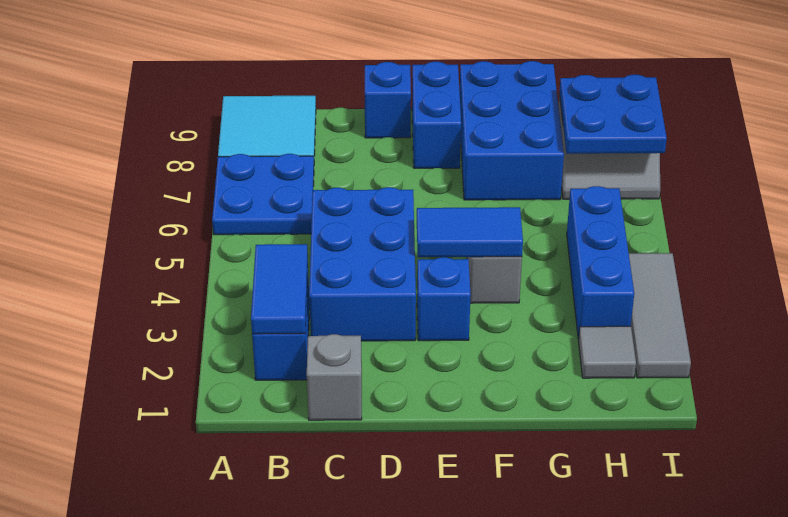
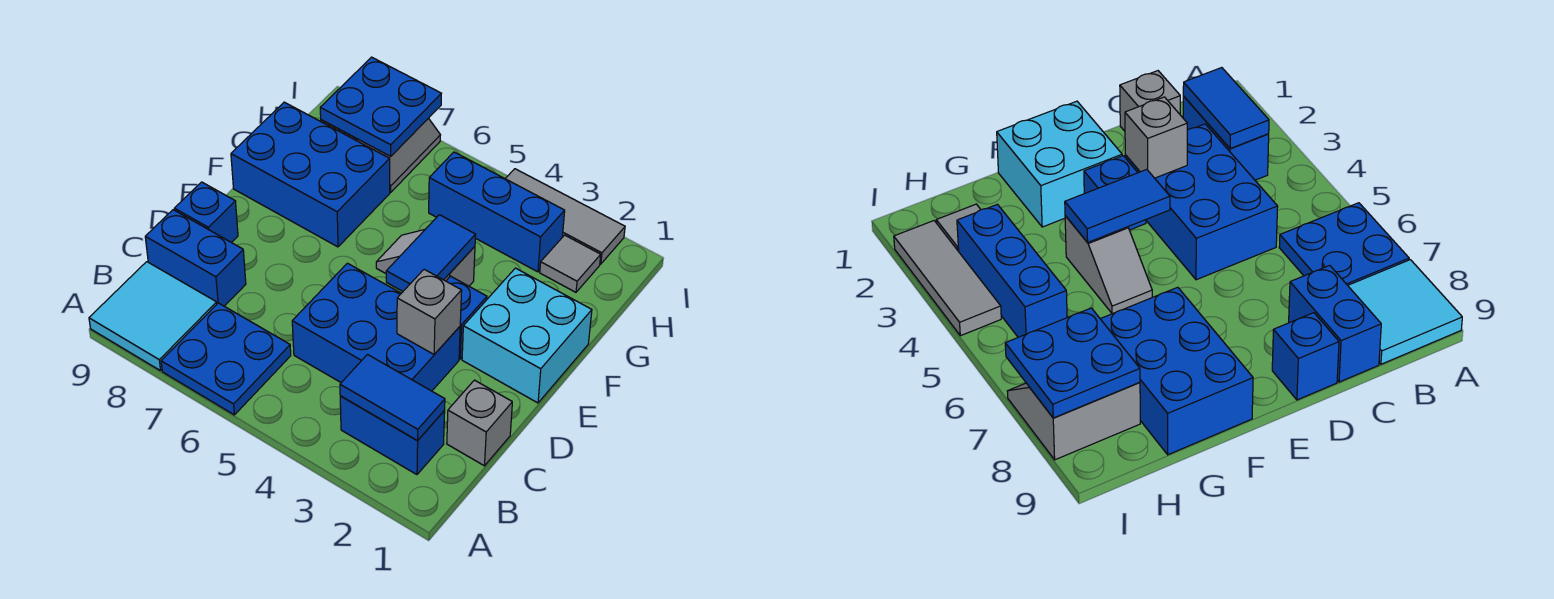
none -> grey brick D3 level 2
none -> cyan brick E1:F2 level 1
blue brick E8:E9 level 1 -> blue brick C8:C9 level 1

